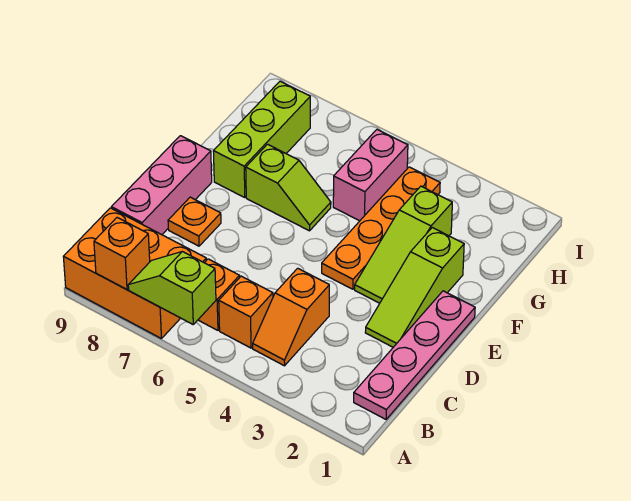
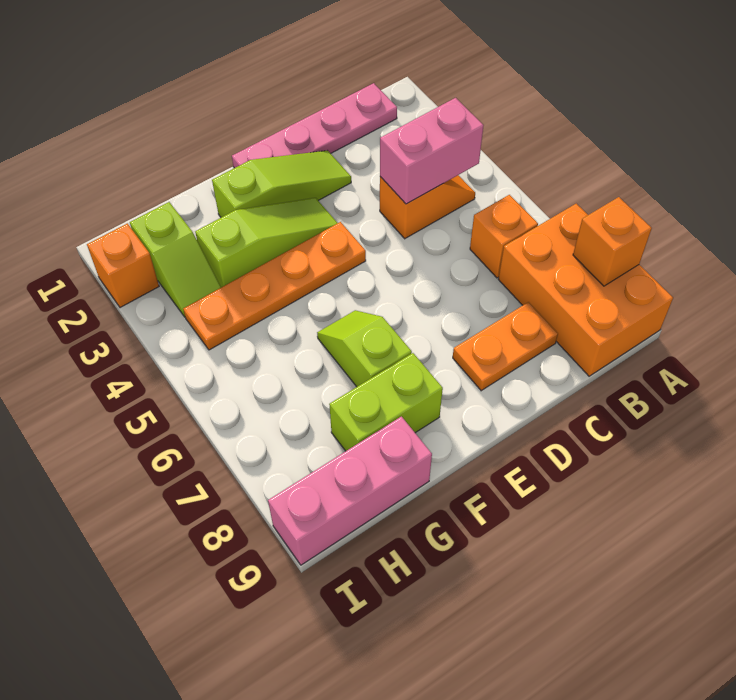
lime slope A6:A7 level 2 top 6 -> lime slope H2:H3 level 1 top 2
orange brick B5 level 1 -> orange brick I2 level 1
pink brick C9:E9 level 1 -> pink brick G9:I9 level 1
orange plate D8 level 1 -> orange plate C8:D8 level 1
lime brick F8:H8 level 1 -> lime brick F8:G8 level 1
pink brick G5:H5 level 1 -> pink brick B4:C4 level 2

